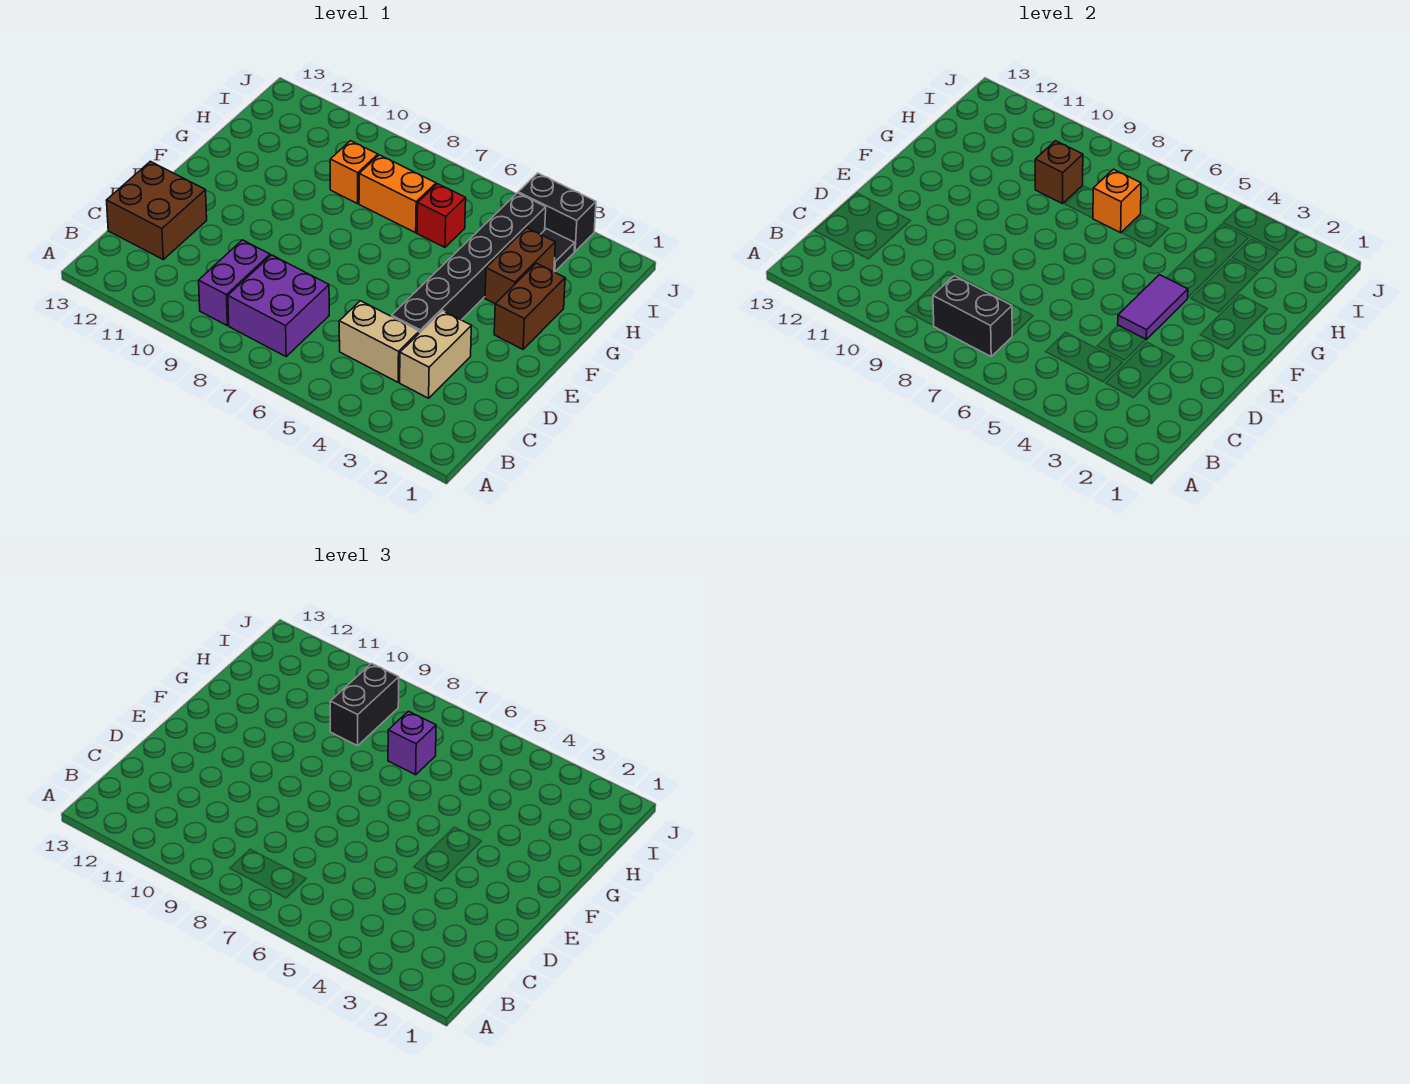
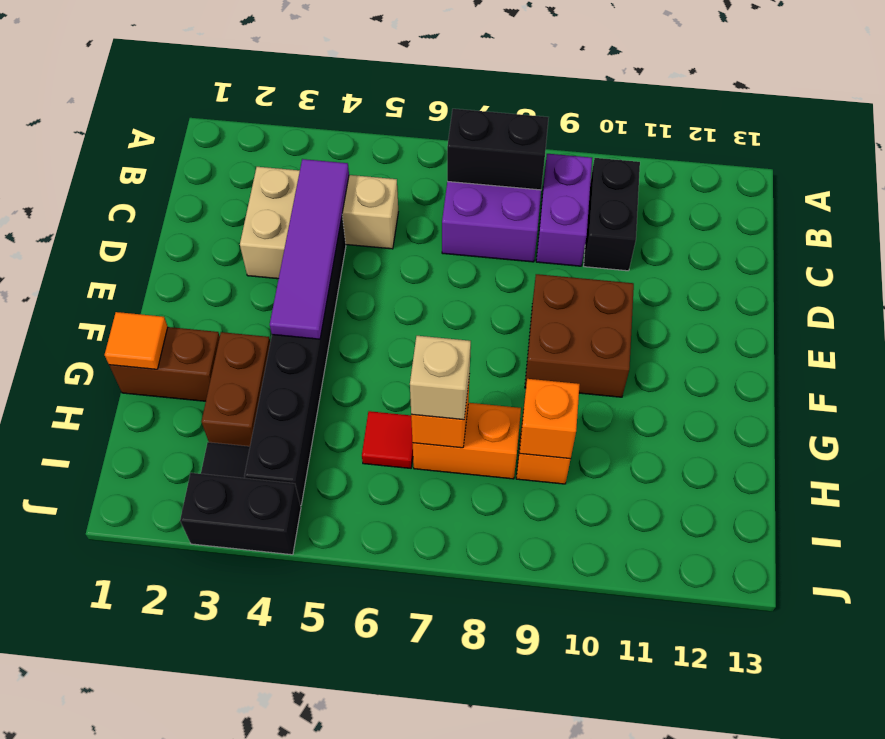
brown brick C12:D13 level 1 -> brown brick E9:F10 level 1
purple tile E4:F4 level 2 -> purple tile C4:F4 level 2
brown brick F2:G2 level 1 -> brown brick G1:G2 level 1
none -> orange tile G1 level 2
red brick H6 level 1 -> red tile H6 level 1
purple brick H7 level 3 -> tan brick H7 level 3
brown brick H9 level 2 -> orange brick H9 level 2
black brick H9:I9 level 3 -> black brick B10:C10 level 1

